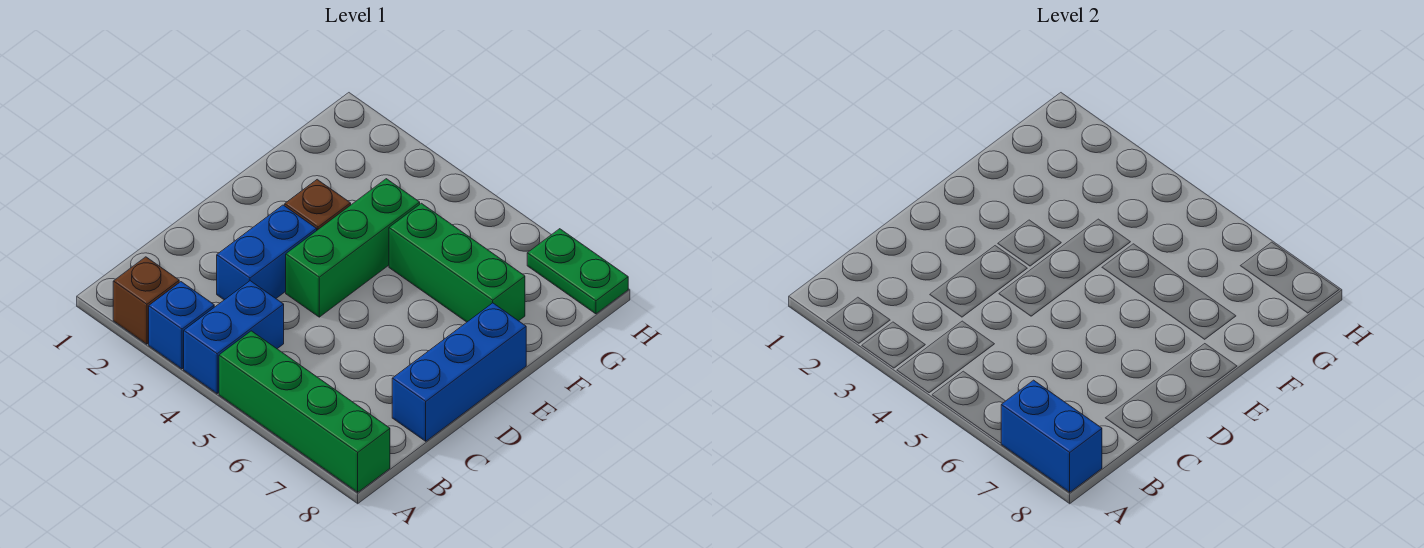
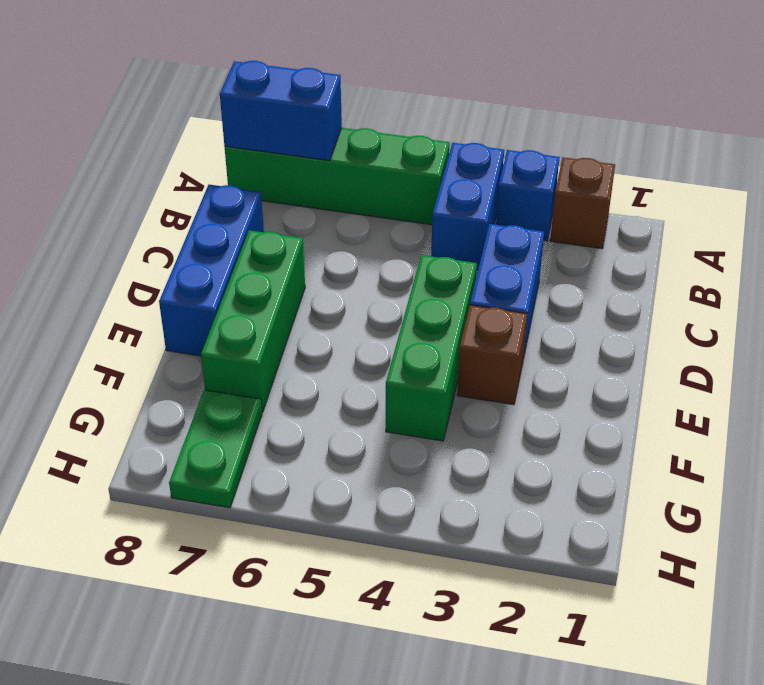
green brick F5:F7 level 1 -> green brick D7:F7 level 1
green plate H7:H8 level 1 -> green plate G7:H7 level 1

